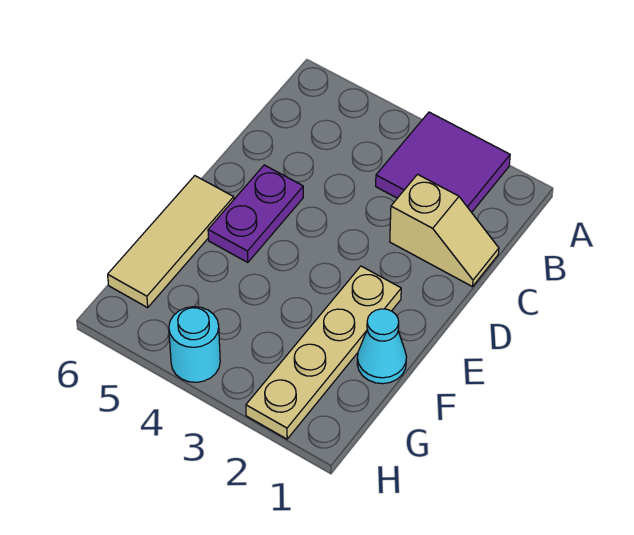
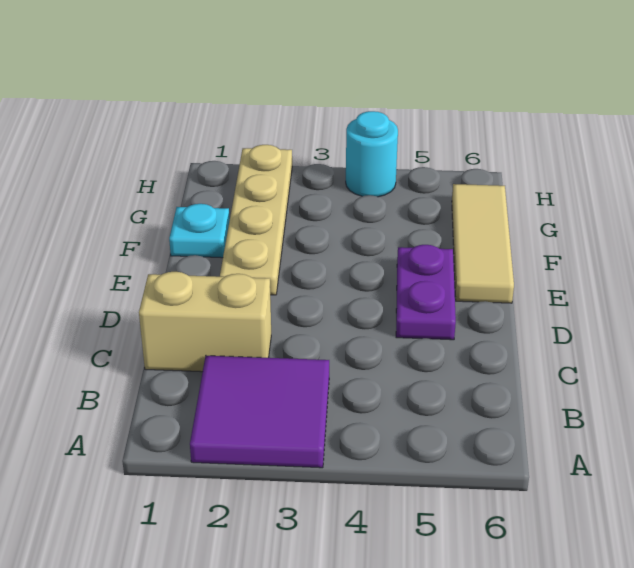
tan slope C1:C2 level 1 top 2 -> tan brick C1:C2 level 1
cyan cone F1 level 1 -> cyan plate F1 level 1

